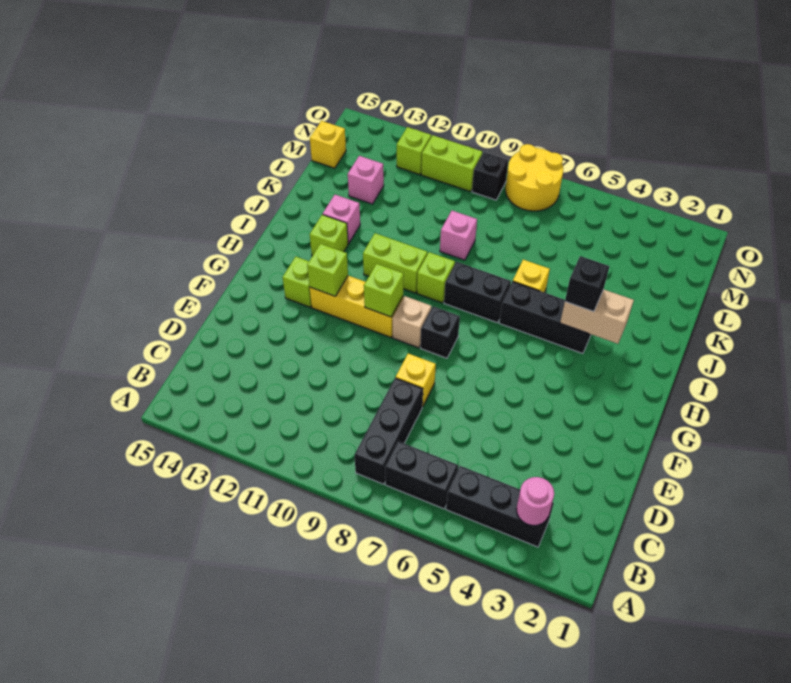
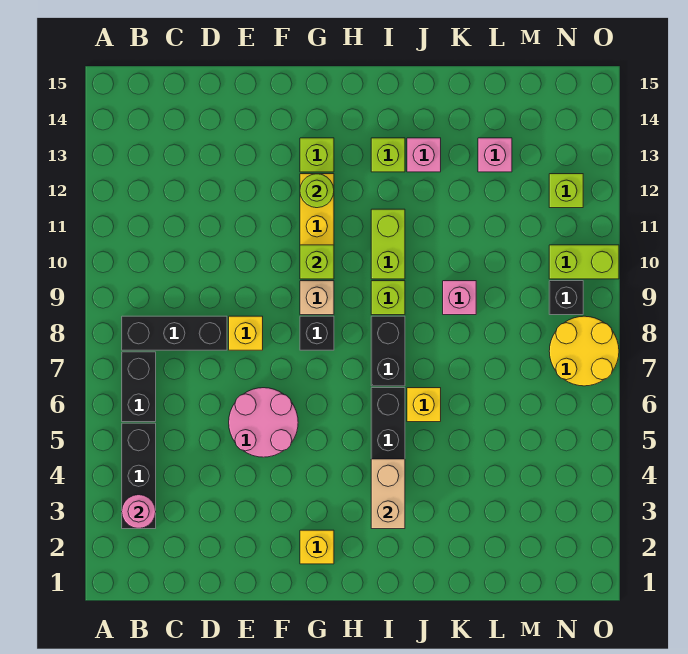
none -> pink round brick E5:F6 level 1
lime brick G12 level 2 -> lime round brick G12 level 2
black brick I4 level 3 -> none
yellow brick M15 level 1 -> yellow brick G2 level 1
lime brick N10:N11 level 1 -> lime brick N10:O10 level 1

